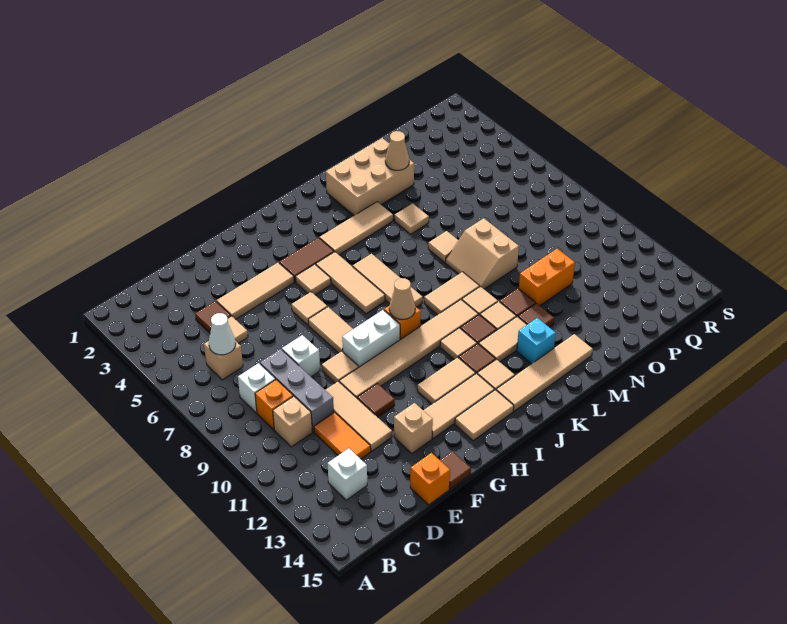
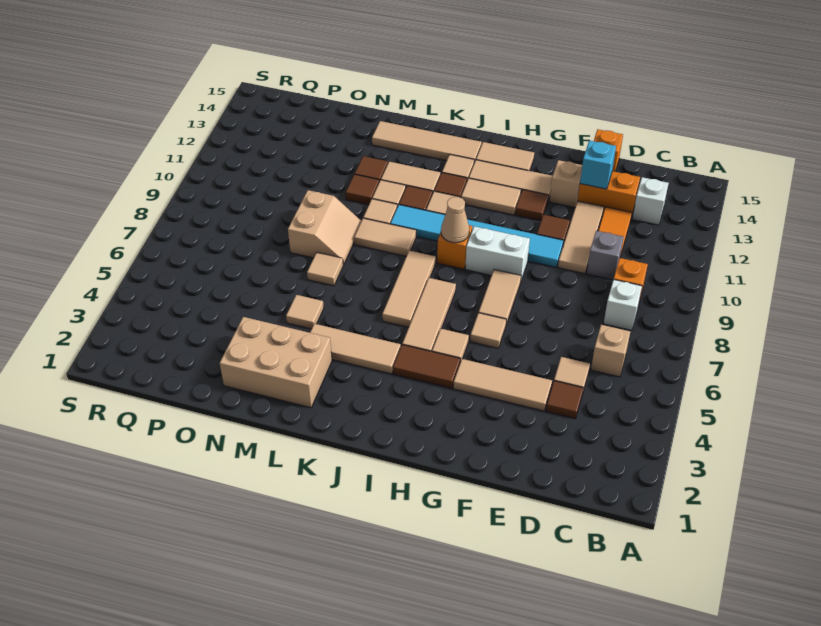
white cone C6 level 2 -> none
tan brick C10 level 1 -> none
grey brick D8:D10 level 1 -> grey brick D10 level 1
white brick E8 level 1 -> none
tan tile F9 level 1 -> none
tan tile F10:K10 level 1 -> cyan tile F10:K10 level 1
brown tile F15 level 1 -> brown tile G12 level 1
cyan brick L13 level 1 -> cyan brick E13 level 2
tan cone N3 level 2 -> none
orange brick N11:O11 level 1 -> orange brick D13:E13 level 1

